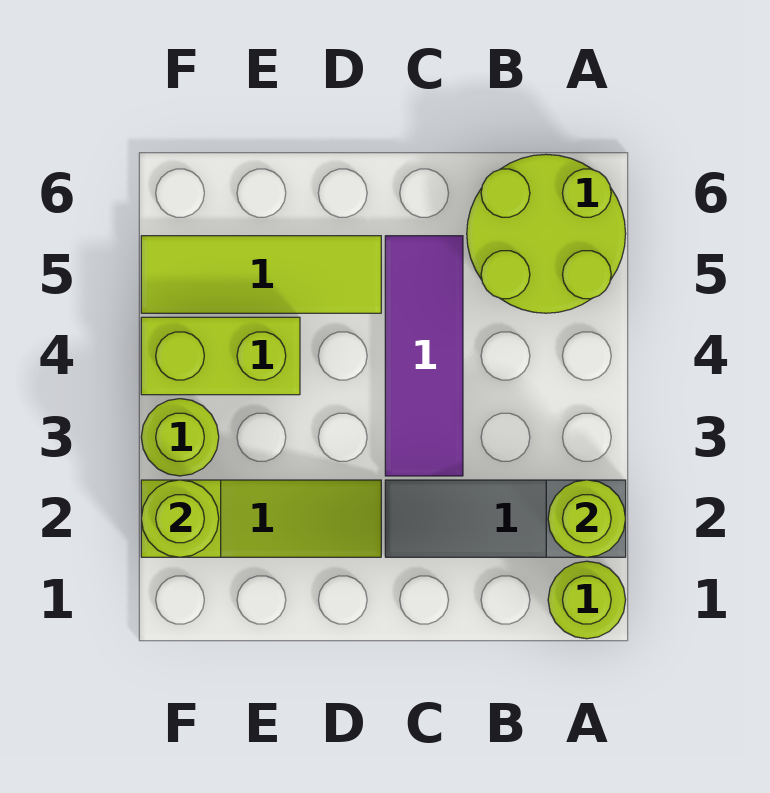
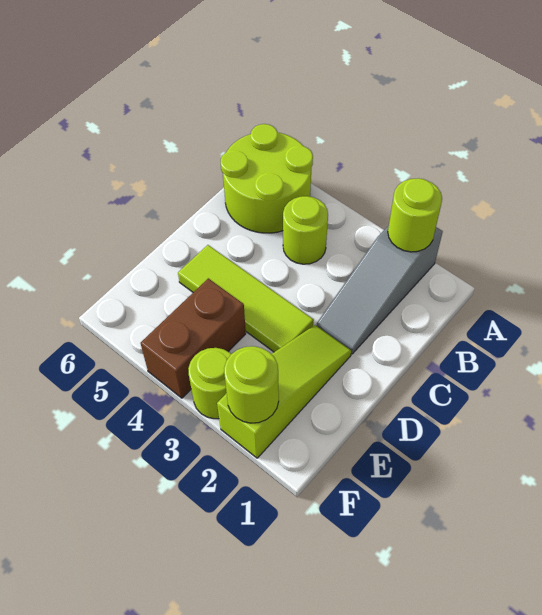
lime round brick A1 level 1 -> lime round brick B4 level 1
purple tile C3:C5 level 1 -> none
lime tile D5:F5 level 1 -> lime tile D3:D5 level 1
lime brick E4:F4 level 1 -> brown brick E4:F4 level 1

